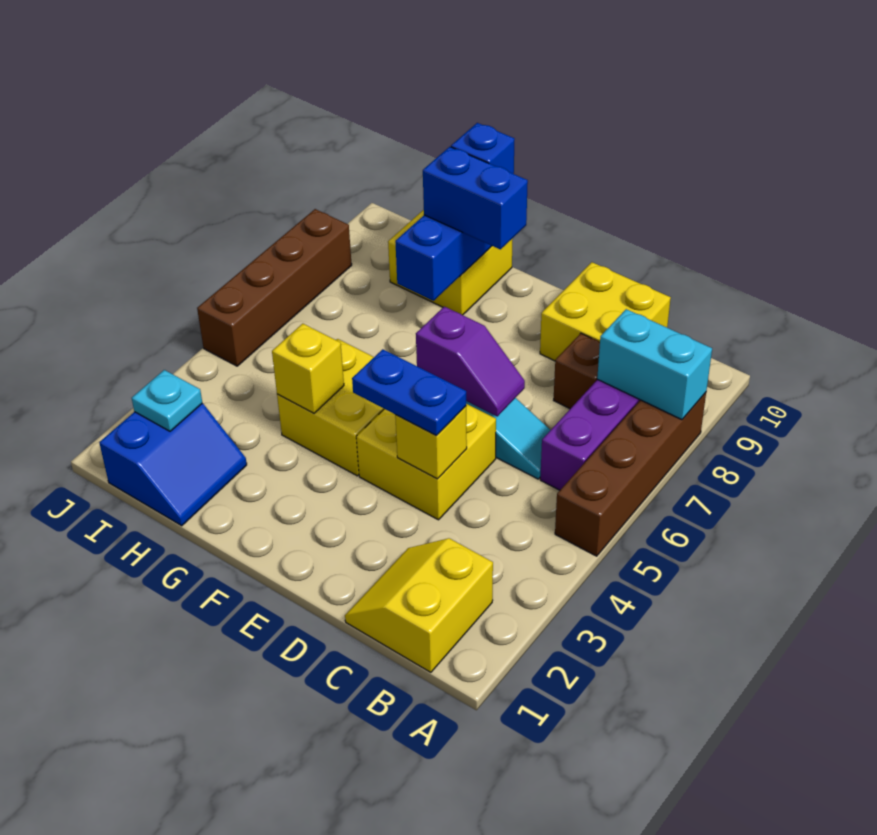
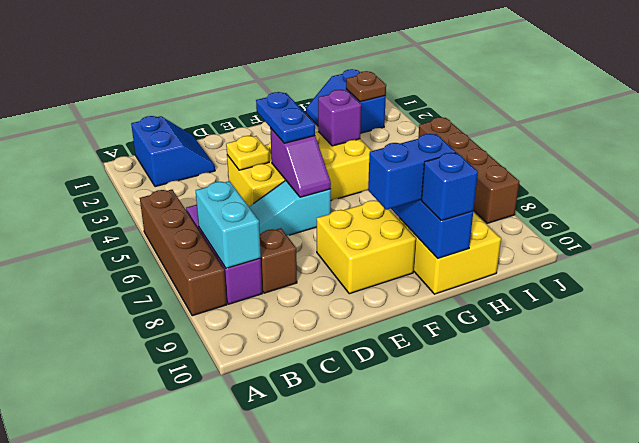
cyan brick A8:B8 level 2 -> cyan brick B7:B8 level 2
yellow slope B1:C2 level 1 top B -> blue slope B1:C2 level 1 top B
yellow brick C9:D10 level 1 -> yellow brick E8:F9 level 1
yellow brick D4 level 2 -> yellow plate D4 level 2
blue plate D4:E4 level 3 -> blue plate E4:E5 level 3
purple slope D6:E6 level 2 top E -> purple slope E5:E6 level 2 top 5
yellow brick G4 level 2 -> purple brick G4 level 2
cyan plate I2 level 2 -> brown plate I2 level 2

